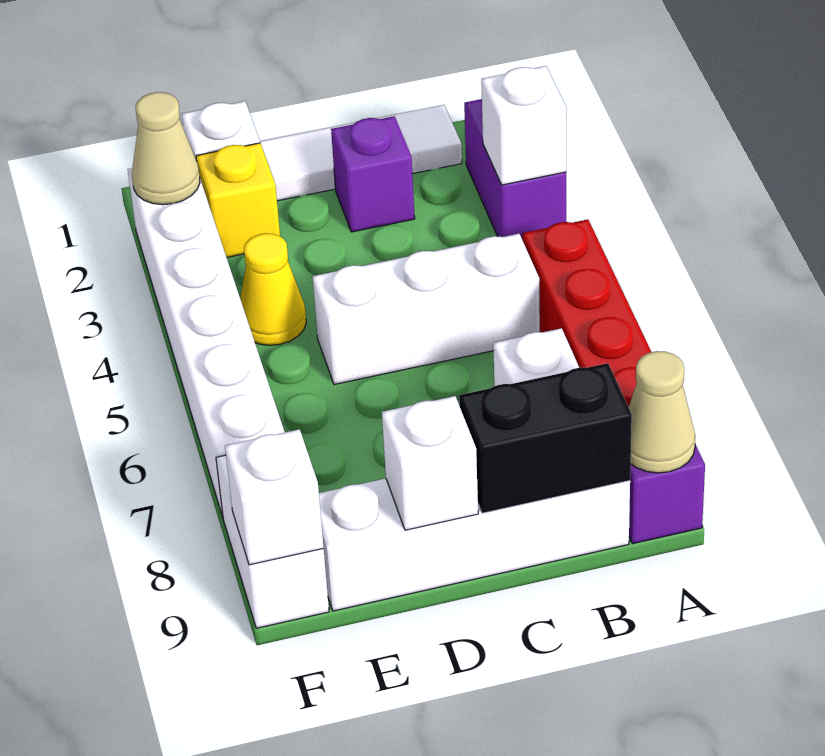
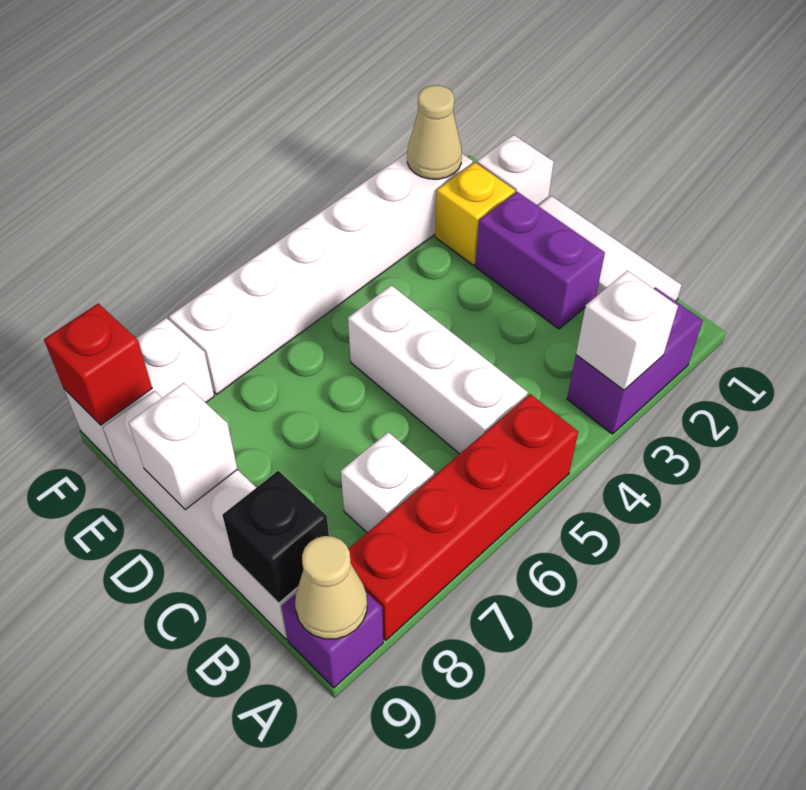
black brick B9:C9 level 2 -> black brick B9 level 2
purple brick C2 level 1 -> purple brick C2:D2 level 1
yellow cone E4 level 1 -> none
white brick F9 level 2 -> red brick F9 level 2

